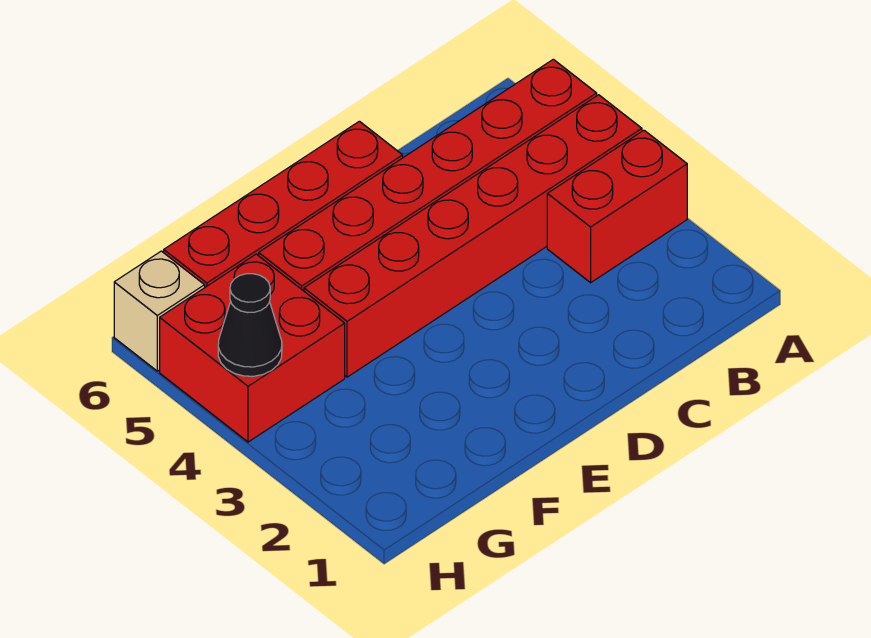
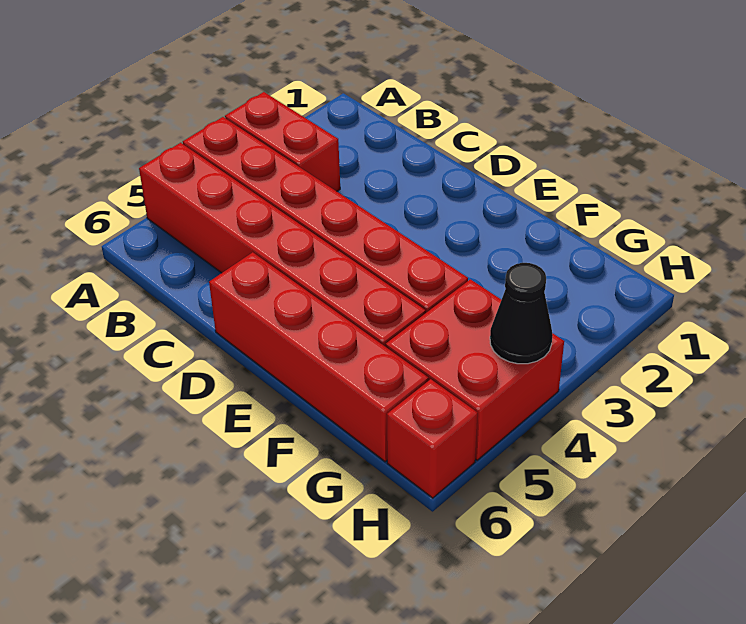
tan brick H6 level 1 -> red brick H6 level 1

